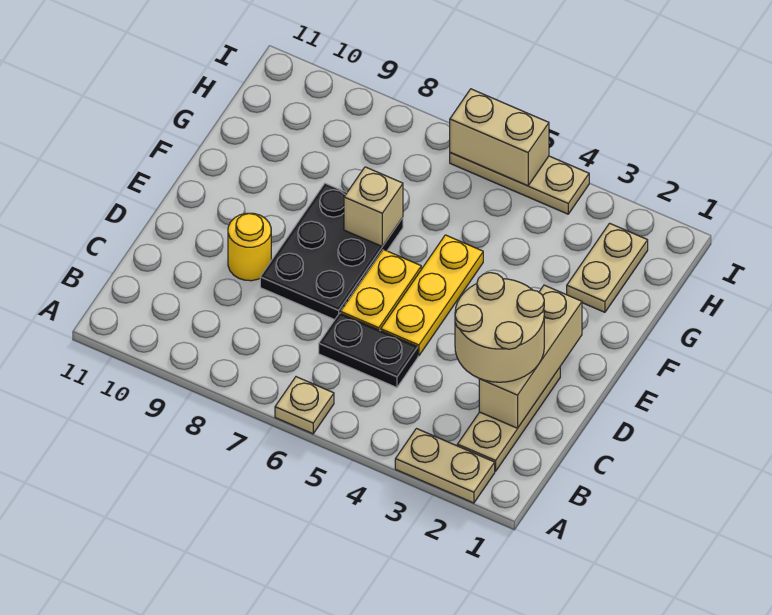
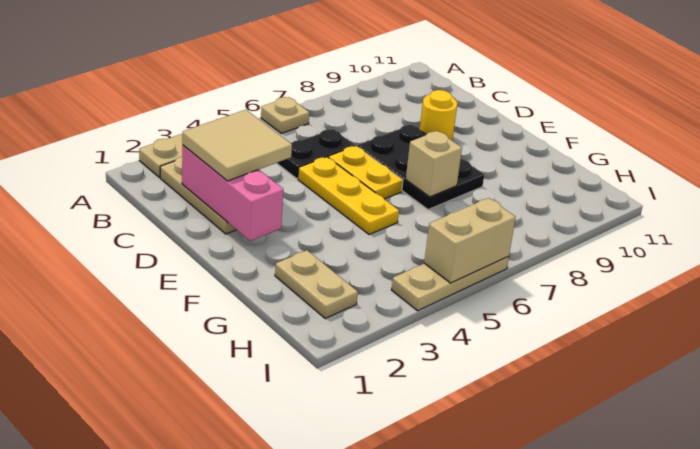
tan brick C2:E2 level 2 -> pink brick C2:E2 level 2
tan round brick C2:D3 level 3 -> tan tile C2:D3 level 3

